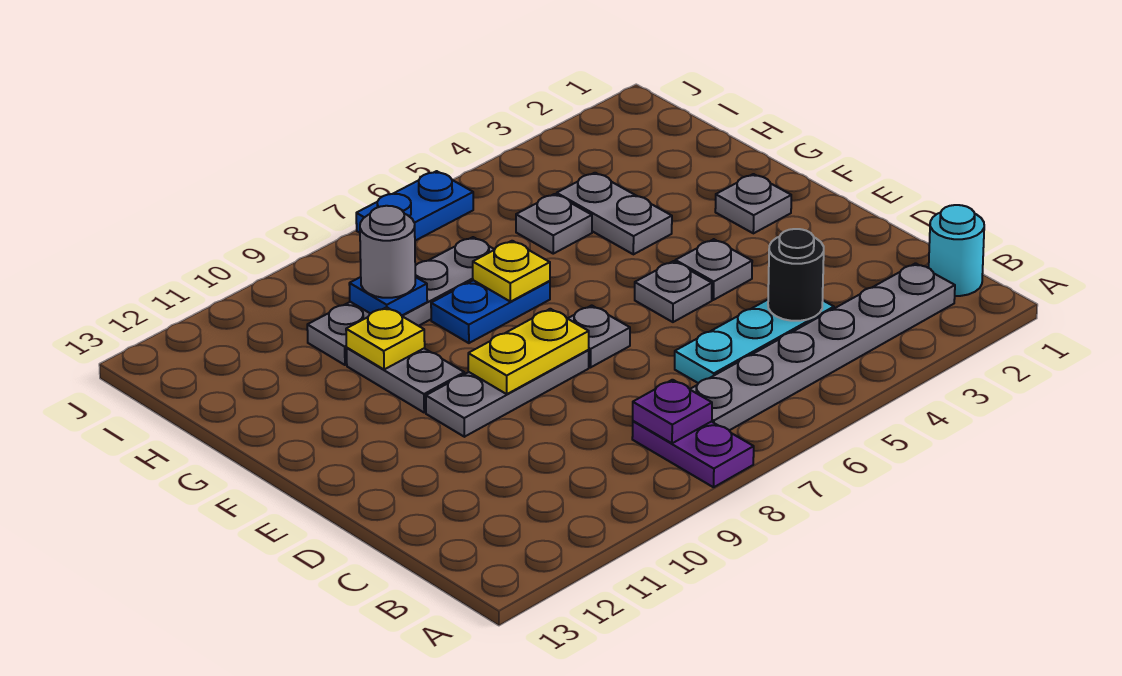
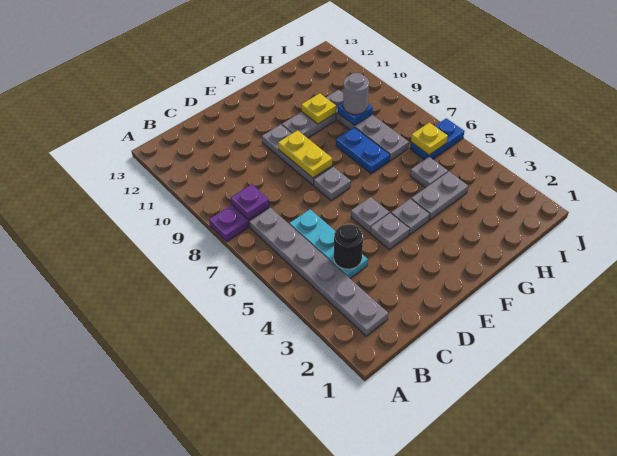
cyan round brick B1 level 1 -> none
grey plate F2 level 1 -> grey plate F4 level 1
yellow plate G7 level 2 -> yellow plate I6 level 2
blue plate J6:J7 level 1 -> blue plate I6:J6 level 1

